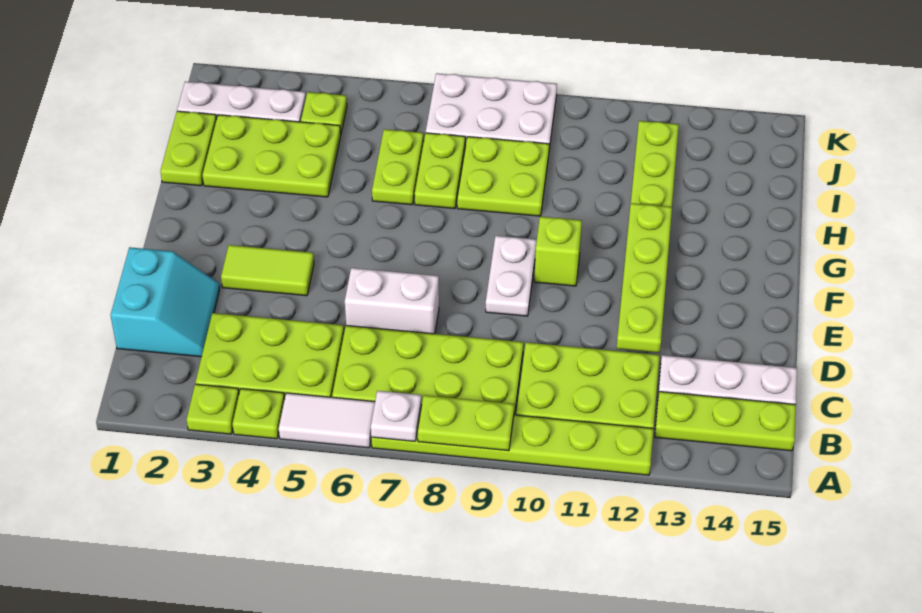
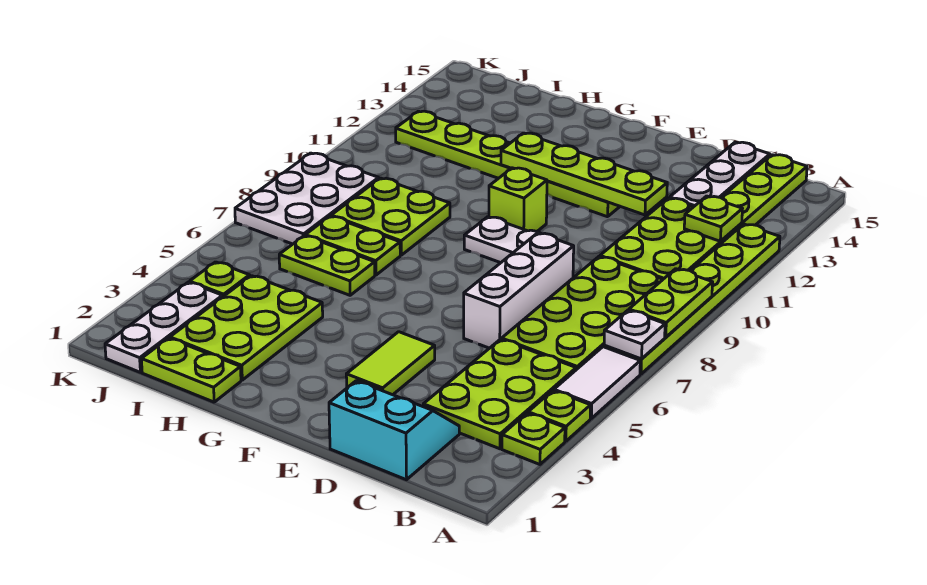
none -> lime plate B12 level 2
white brick D6:D7 level 1 -> white brick D6:D8 level 1

